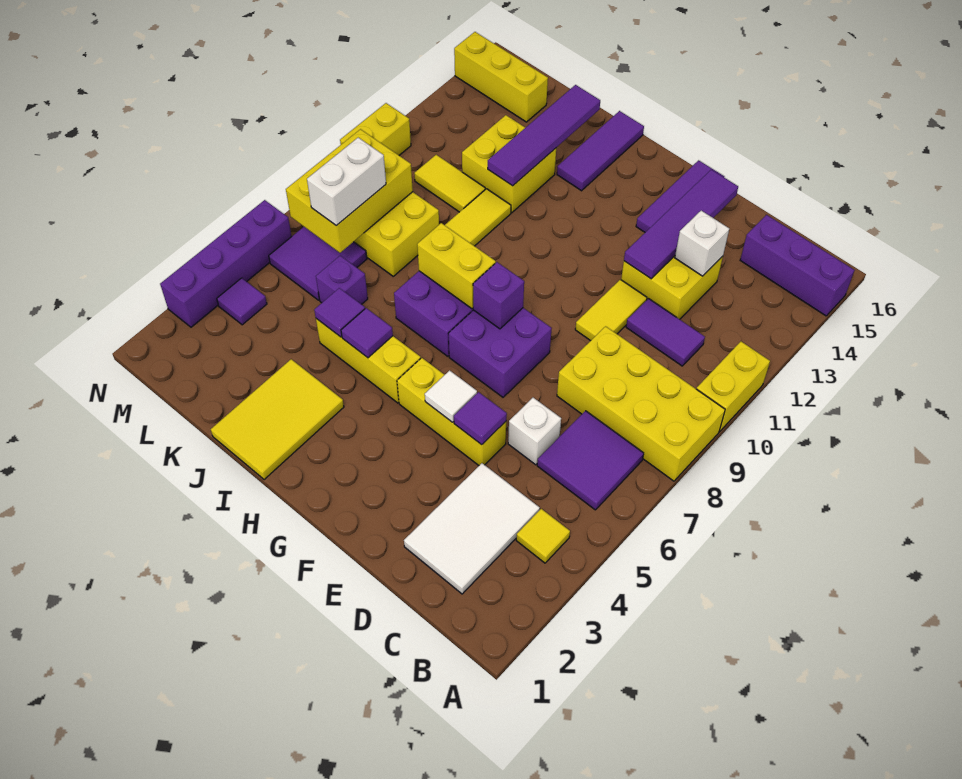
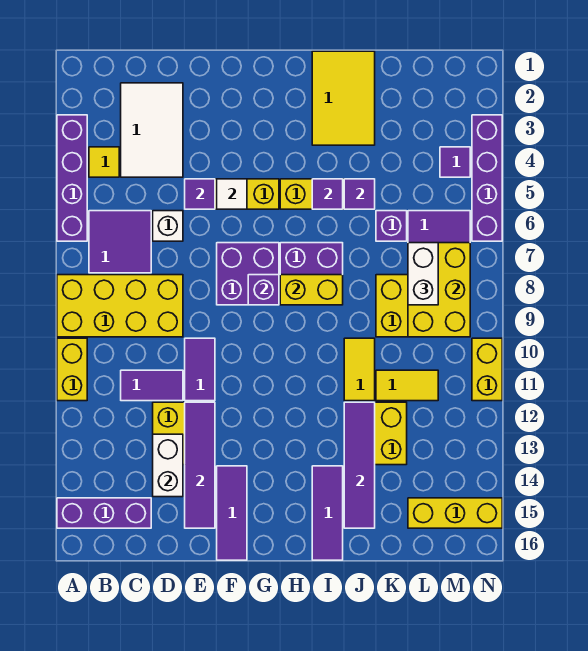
none -> purple brick A3:A6 level 1
white brick D13 level 2 -> white brick D13:D14 level 2
yellow tile E10:E11 level 1 -> purple tile E10:E11 level 1

